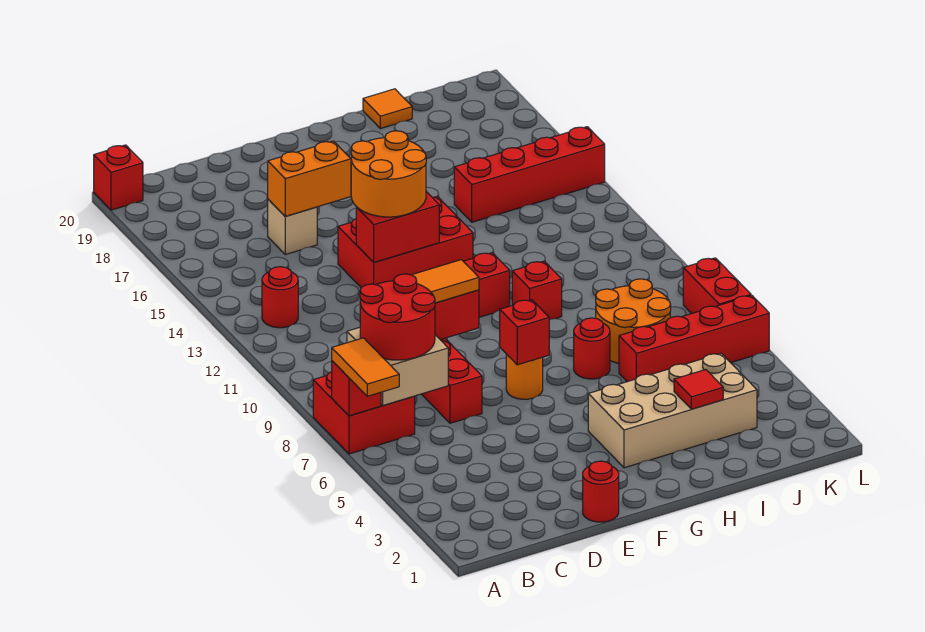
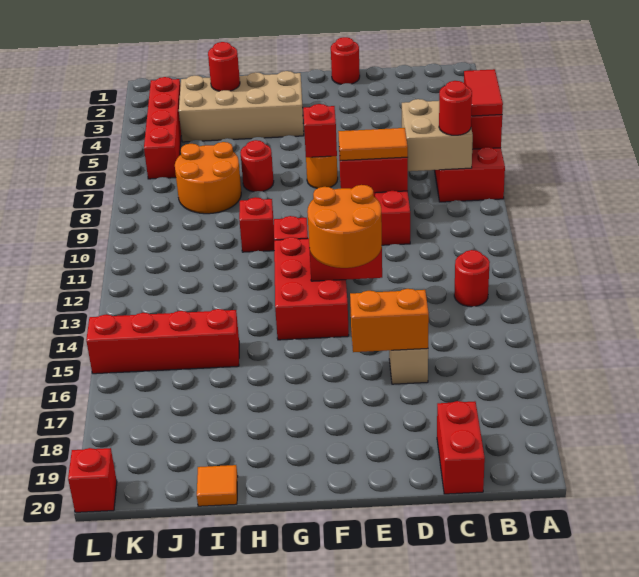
orange tile A6:A7 level 3 -> red tile A6:A7 level 3
red brick A20 level 1 -> red brick L20 level 1
red round brick B7:C8 level 3 -> red round brick B8 level 3
red brick E13:G14 level 1 -> red brick F12:G14 level 1
red tile I3 level 2 -> red round brick I3 level 2
red brick I6:L6 level 1 -> red brick K3:K6 level 1
red brick L7:L8 level 1 -> red brick C19:C20 level 1

